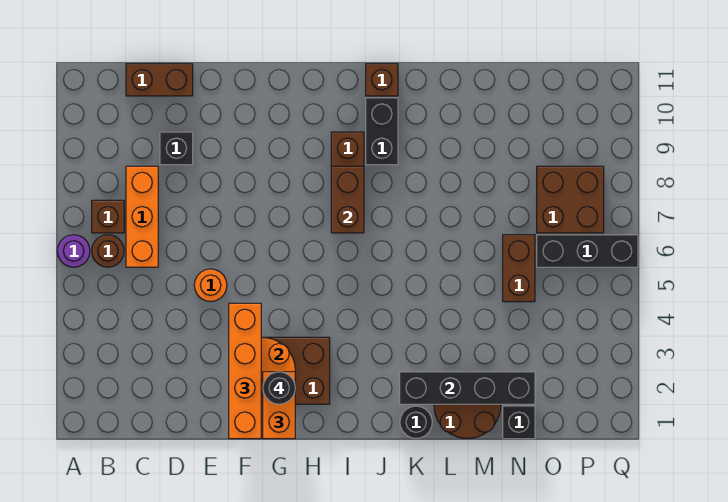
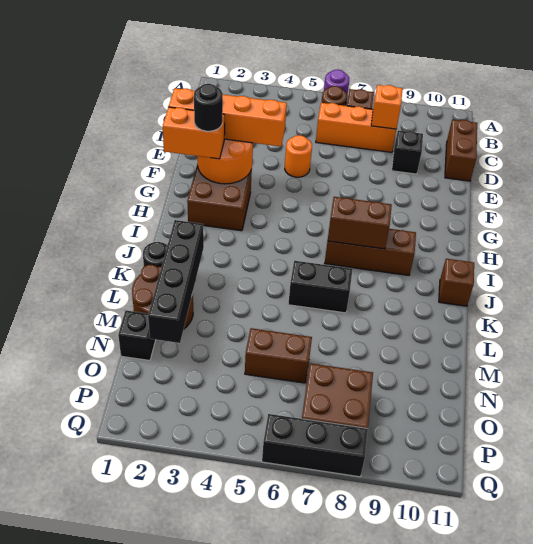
none -> orange brick C8 level 2
black brick J9:J10 level 1 -> black brick K6:K7 level 1
black brick O6:Q6 level 1 -> black brick Q6:Q8 level 1

